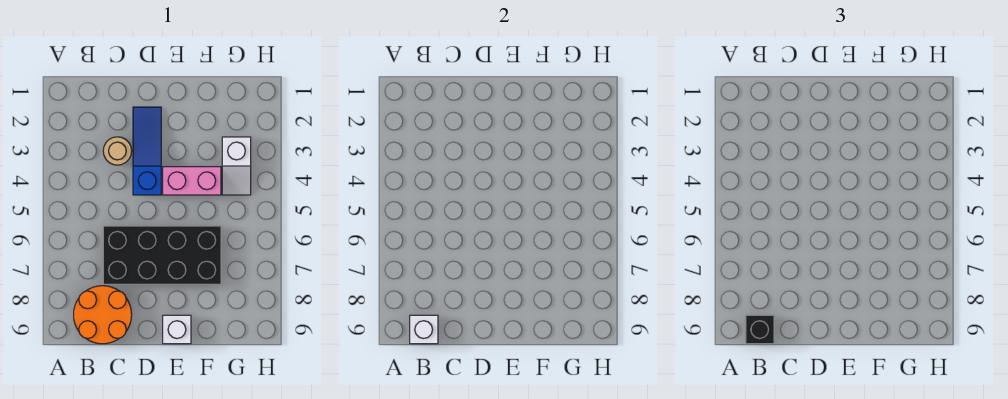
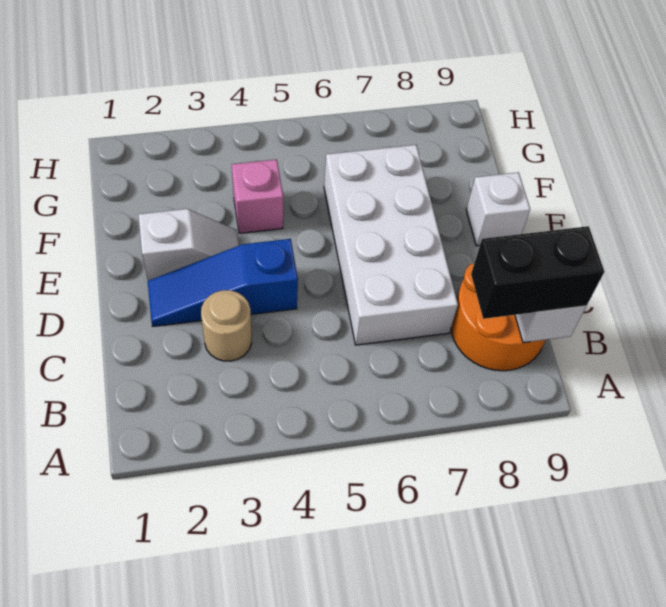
black brick B9 level 3 -> black brick B8:B9 level 3
black brick C6:F7 level 1 -> white brick C6:F7 level 1
pink brick E4:F4 level 1 -> pink brick F4 level 1
white slope G3:G4 level 1 top 3 -> white slope E2:E3 level 1 top 2

